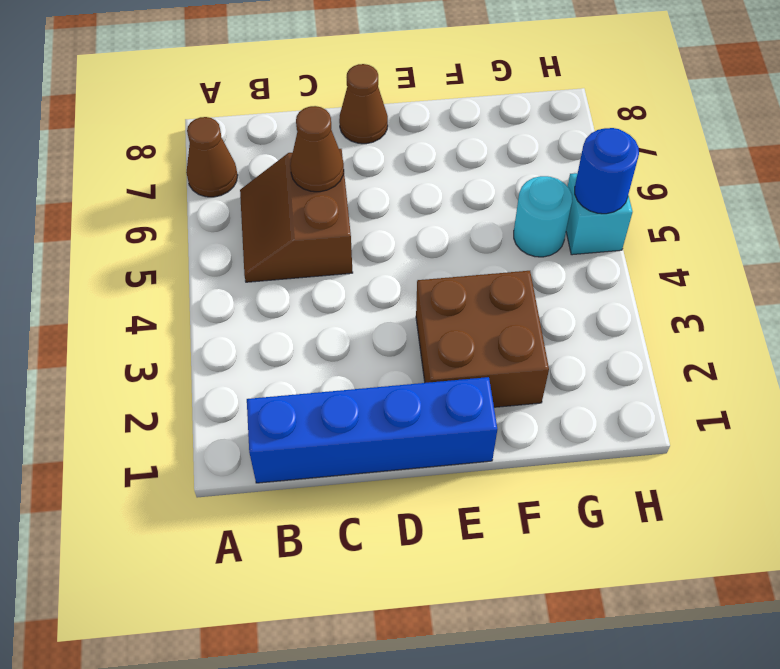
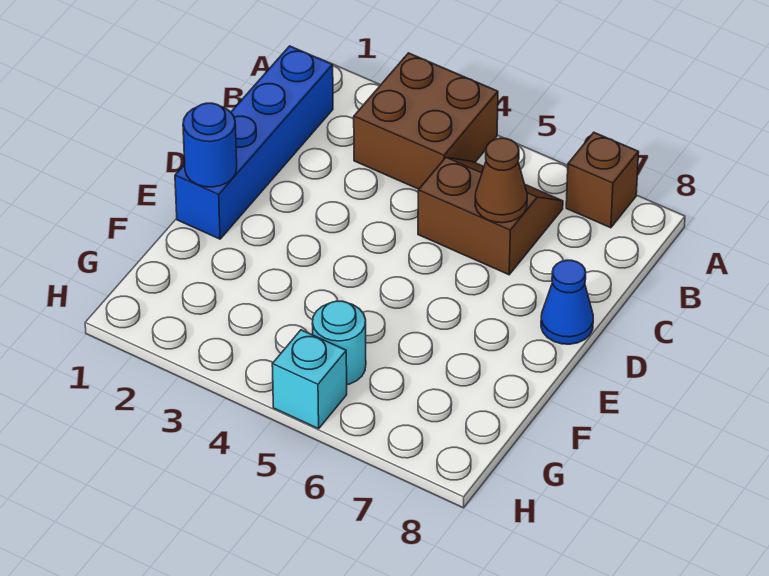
brown cone A7 level 1 -> brown brick A7 level 1
brown cone D8 level 1 -> blue cone D8 level 1
brown brick E2:F3 level 1 -> brown brick A3:B4 level 1
blue round brick H5 level 2 -> blue round brick E1 level 2

